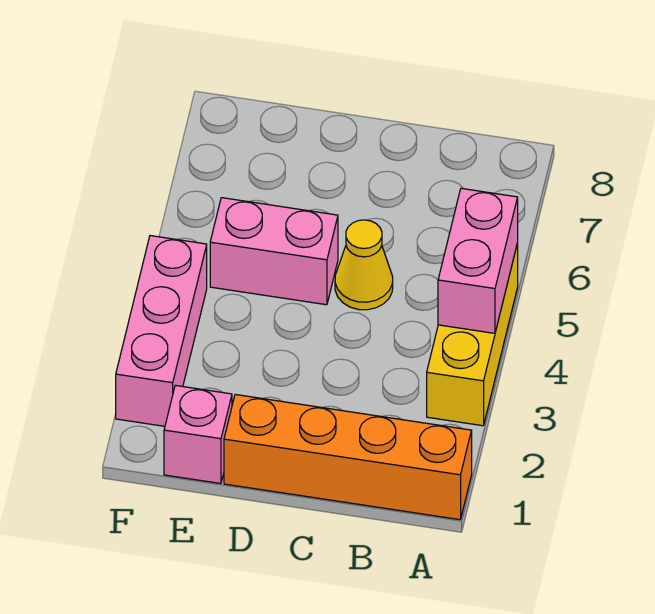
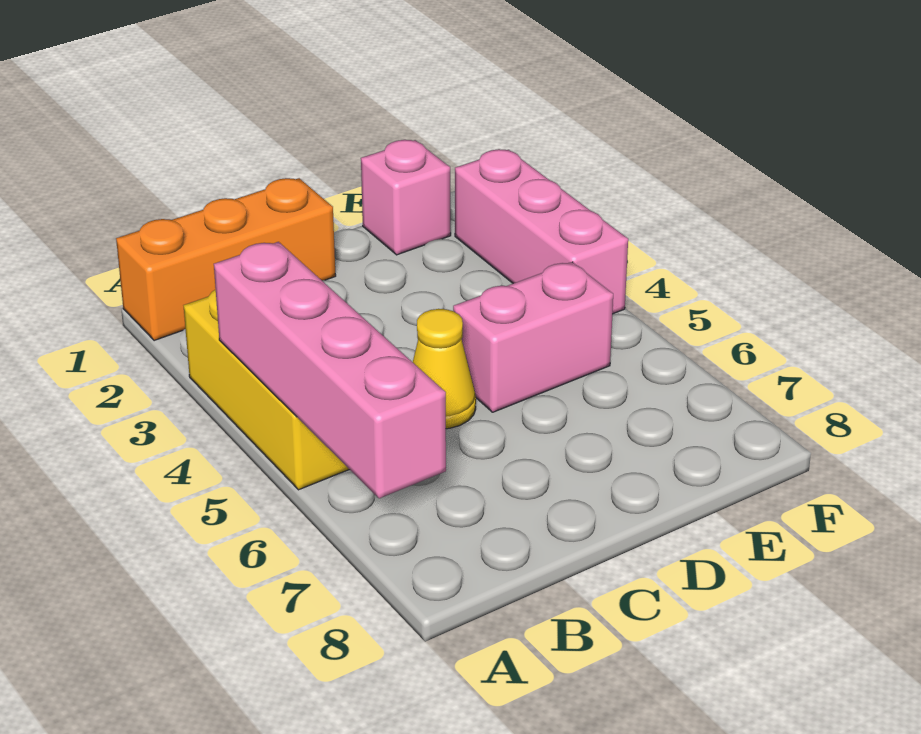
orange brick A1:D1 level 1 -> orange brick A1:C1 level 1
pink brick A4:A5 level 2 -> pink brick A4:A7 level 2

